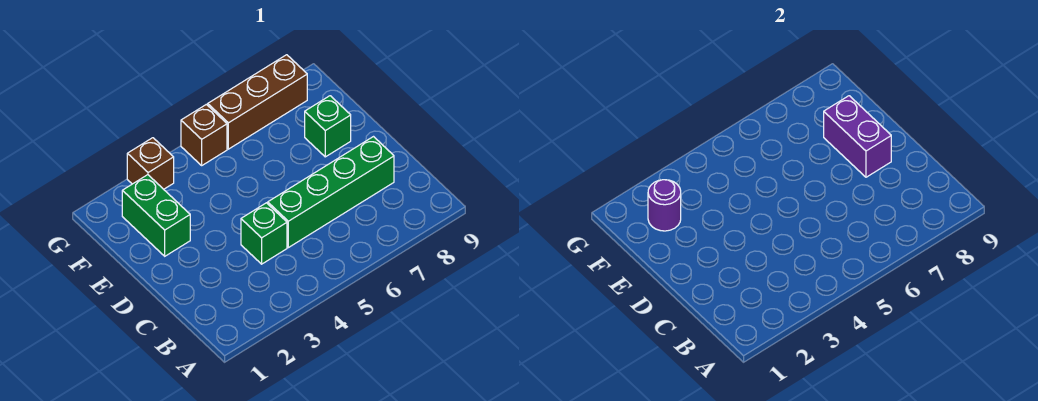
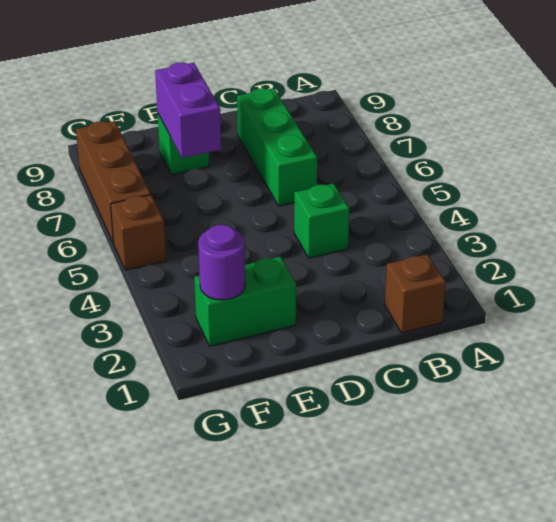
green brick C5:C8 level 1 -> green brick C6:C8 level 1
purple brick D8:E8 level 2 -> purple brick E7:E8 level 2
brown brick G3 level 1 -> brown brick B1 level 1

